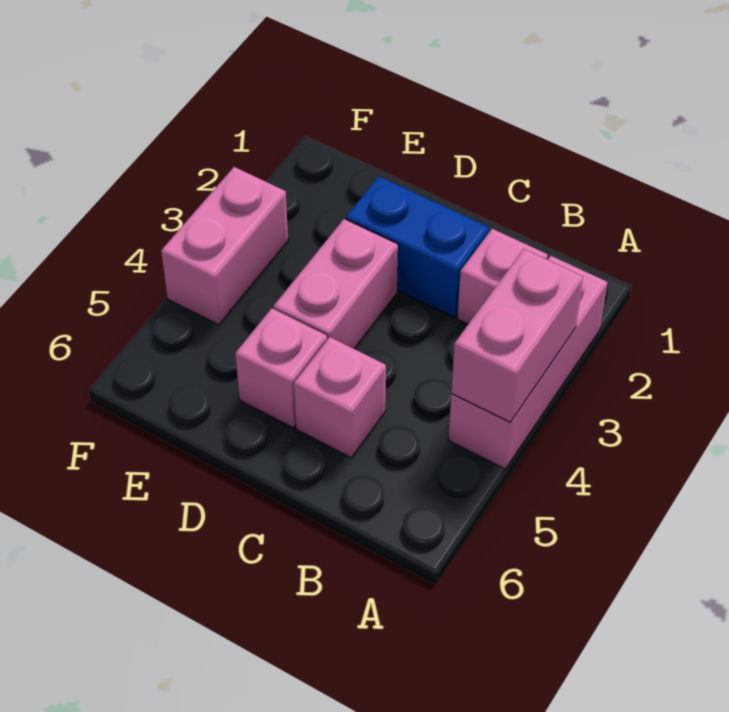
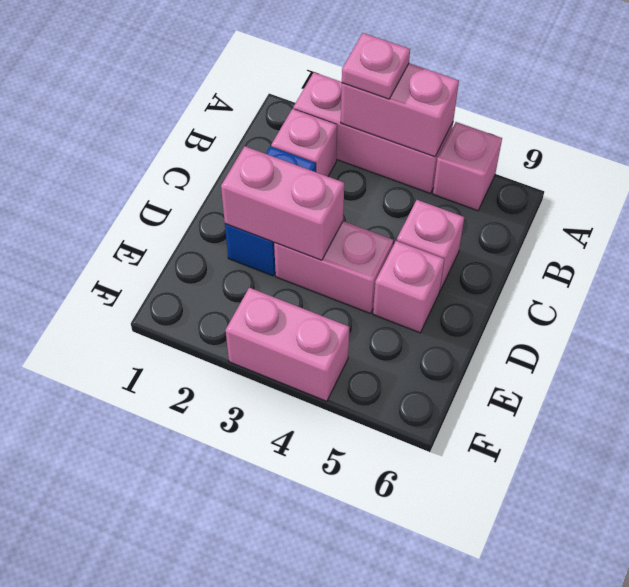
none -> pink plate A3 level 3
none -> pink brick A5 level 1
none -> pink brick D2:D3 level 2

